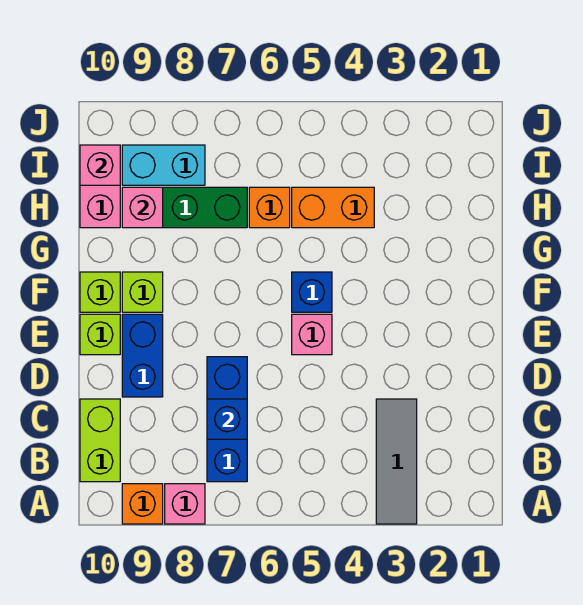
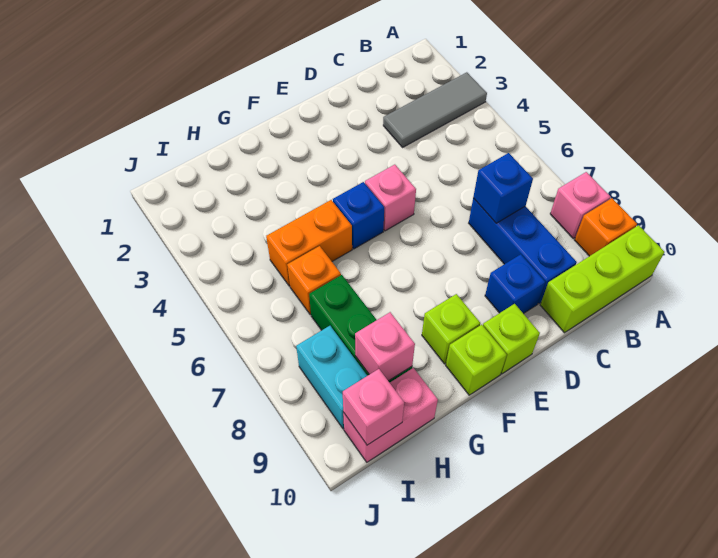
blue brick B7:D7 level 1 -> blue brick C7:C9 level 1
lime brick B10:C10 level 1 -> lime brick A10:C10 level 1
blue brick D9:E9 level 1 -> blue brick D9 level 1
orange brick H4:H5 level 1 -> orange brick G5:H5 level 1

